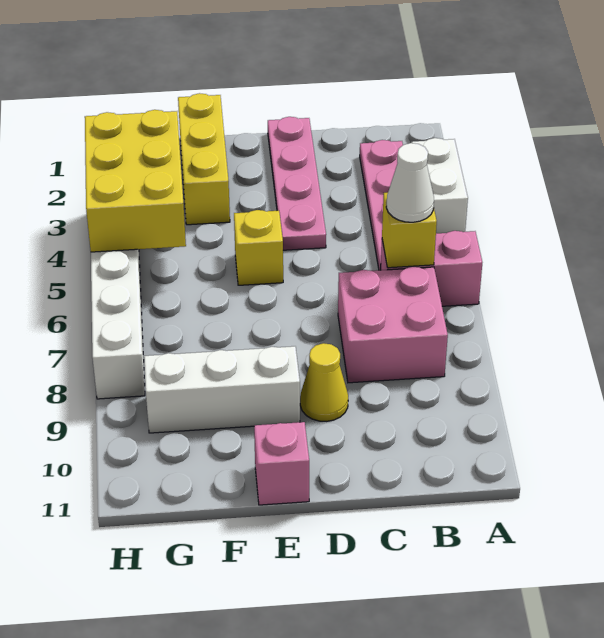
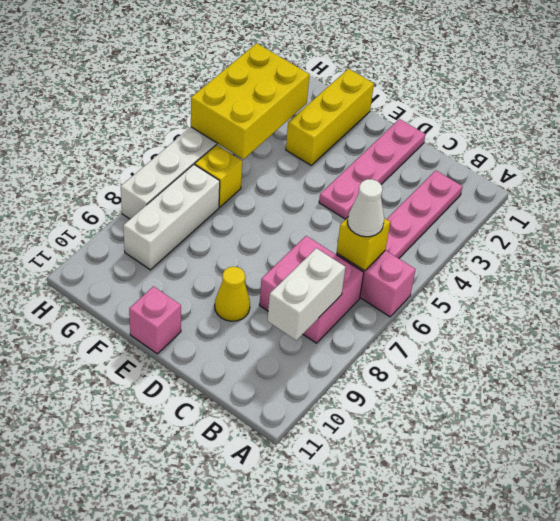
white brick A3:A4 level 1 -> white brick B8:B9 level 2
yellow brick E5 level 1 -> yellow brick G6 level 1
white brick E9:G9 level 1 -> white brick G7:G9 level 1

